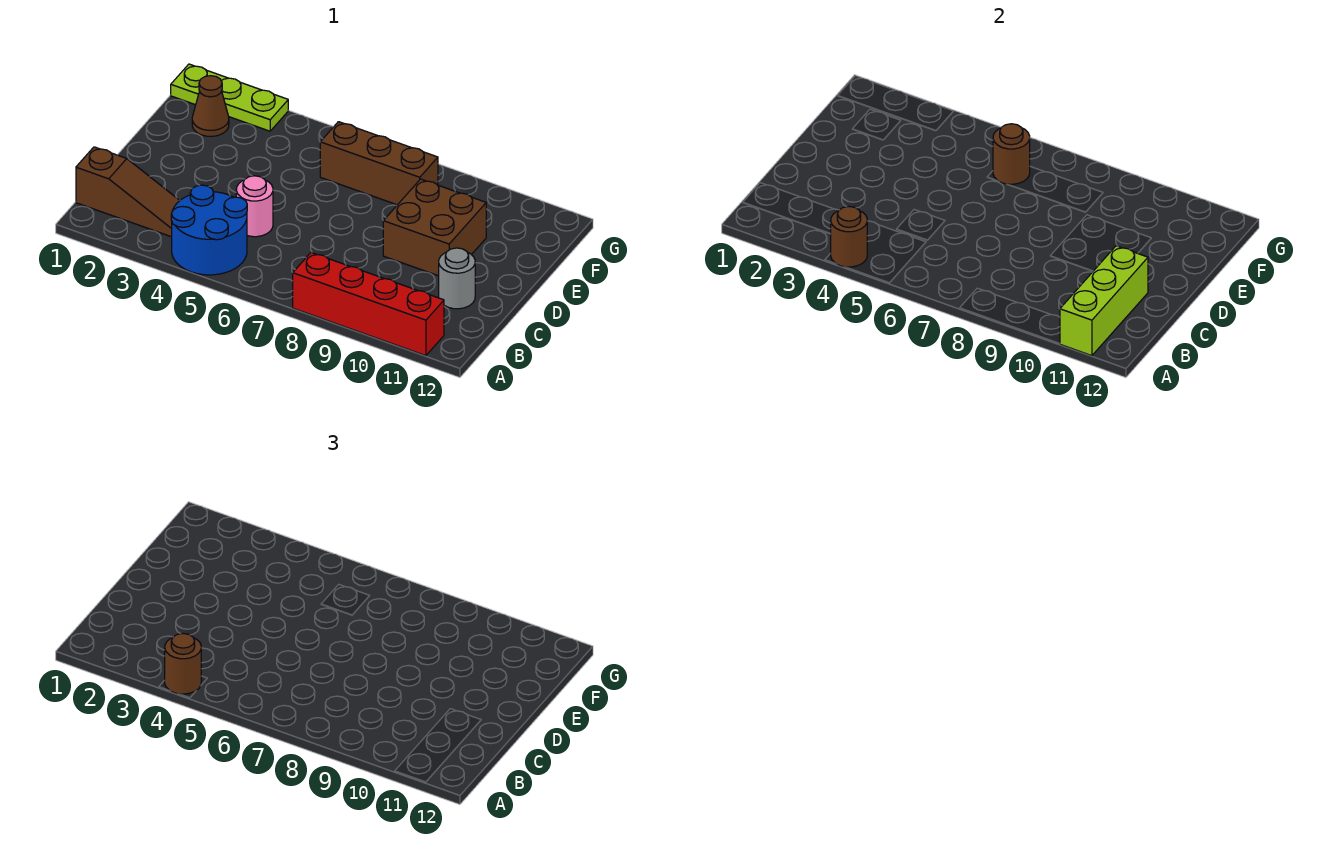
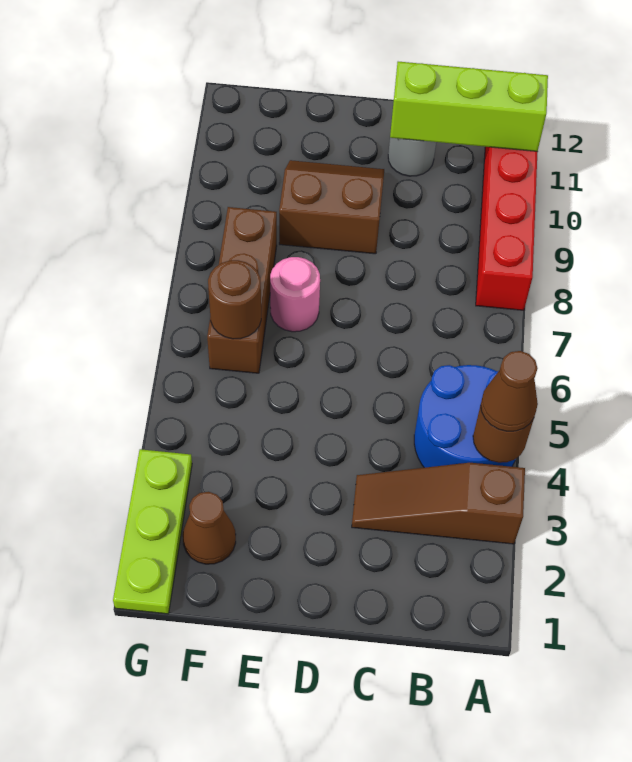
brown round brick A4 level 3 -> brown cone A4 level 3
brown slope B1:B3 level 1 top 1 -> brown slope A3:C3 level 1 top A
pink round brick C5 level 1 -> pink round brick E7 level 1
brown brick D9:E10 level 1 -> brown slope D9:E10 level 1 top 9

